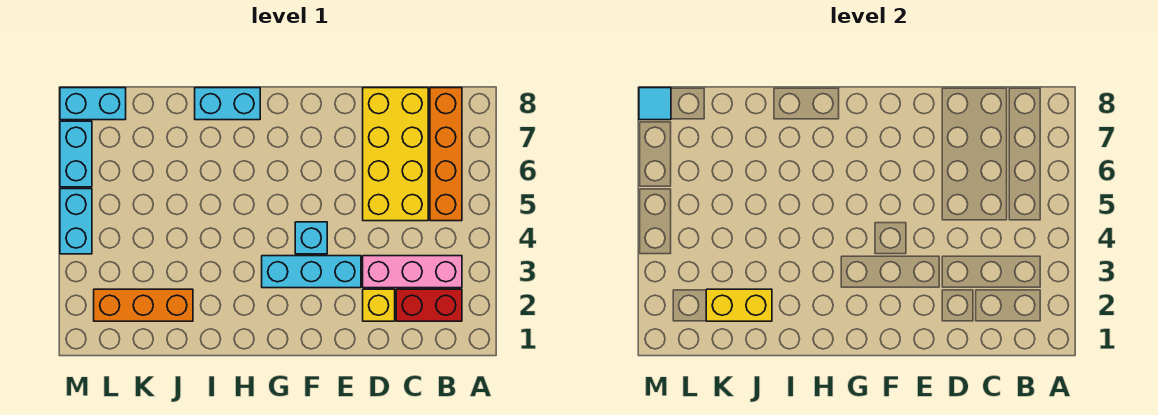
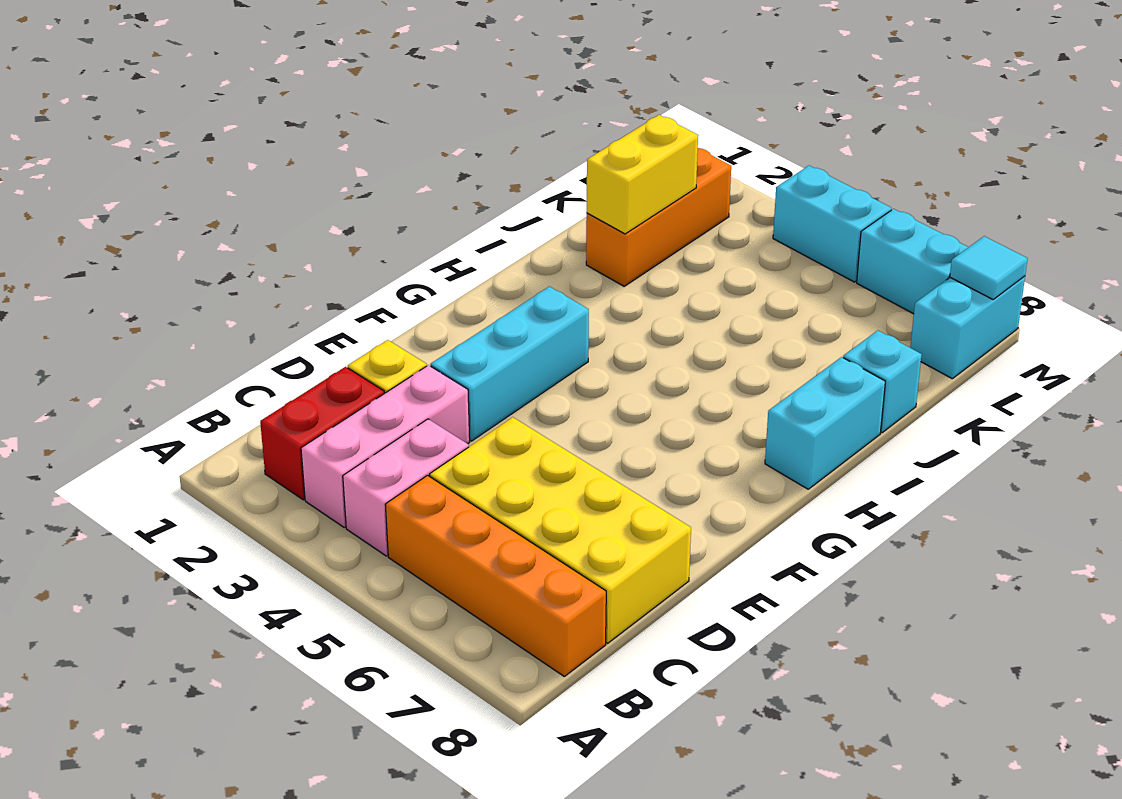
none -> pink brick B4:C4 level 1
cyan brick F4 level 1 -> cyan brick J8 level 1

